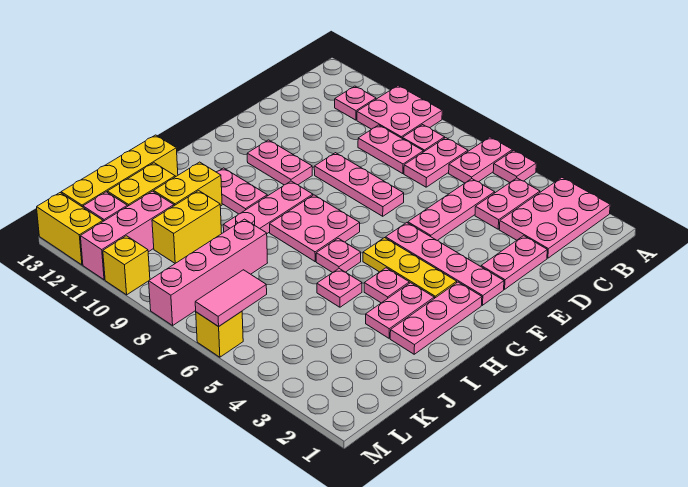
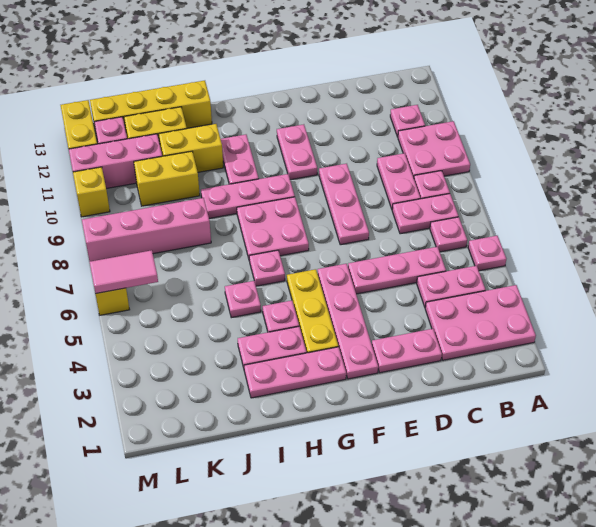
pink plate A6:B6 level 1 -> pink plate B6 level 1

